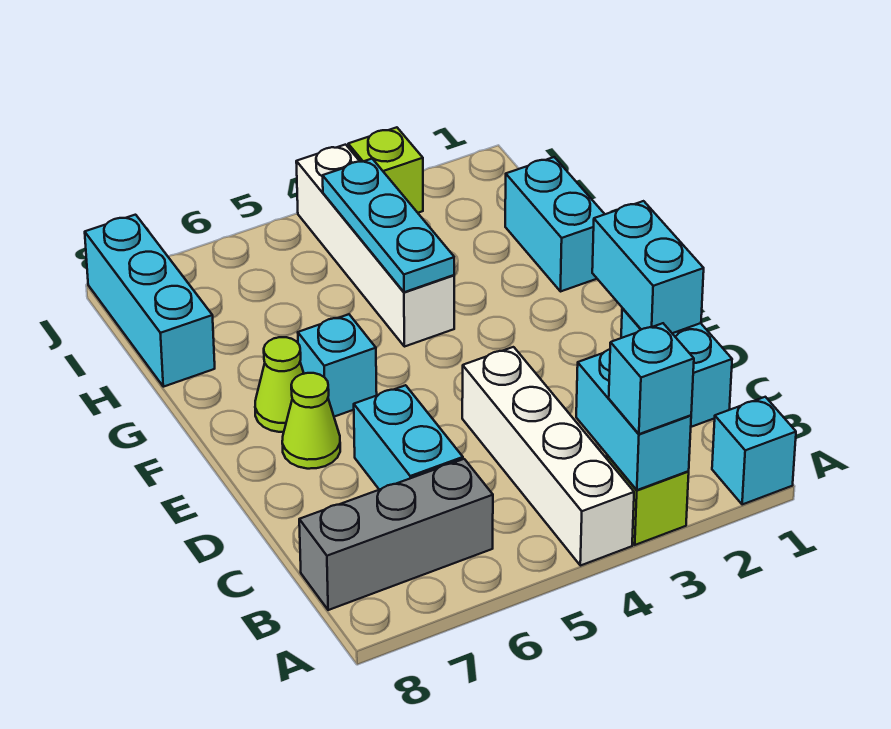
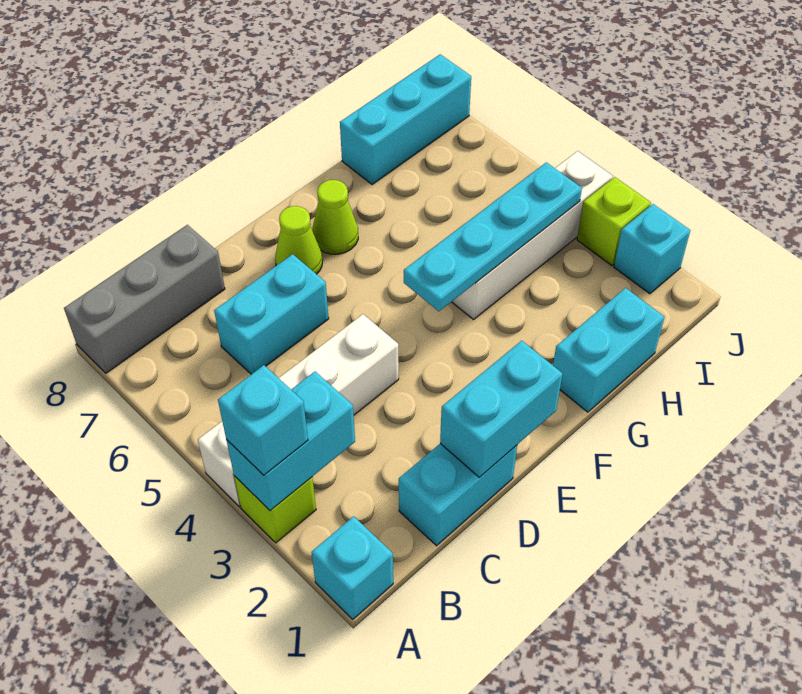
grey brick B6:B8 level 1 -> grey brick A8:C8 level 1
cyan brick F6 level 1 -> cyan brick J2 level 1
cyan plate G4:I4 level 2 -> cyan plate F4:I4 level 2

